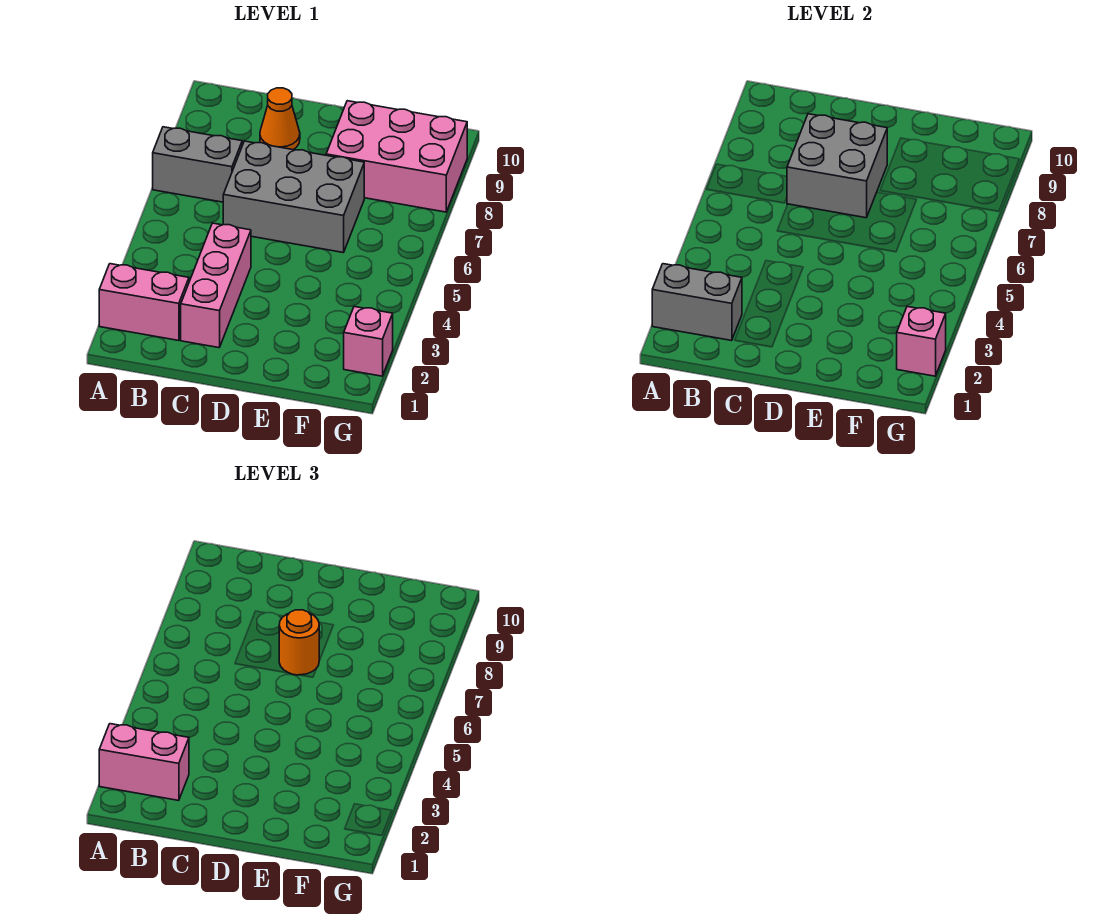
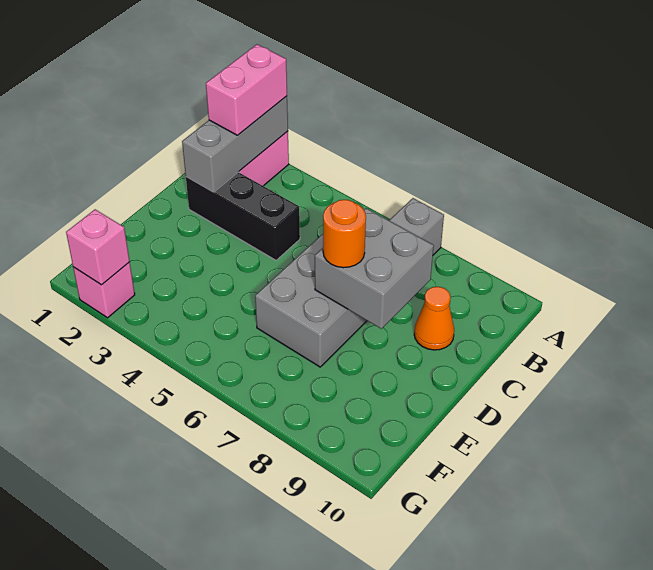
grey brick A2:B2 level 2 -> grey brick A2:C2 level 2
pink brick C2:C4 level 1 -> black brick C2:C4 level 1
pink brick E8:G9 level 1 -> none

